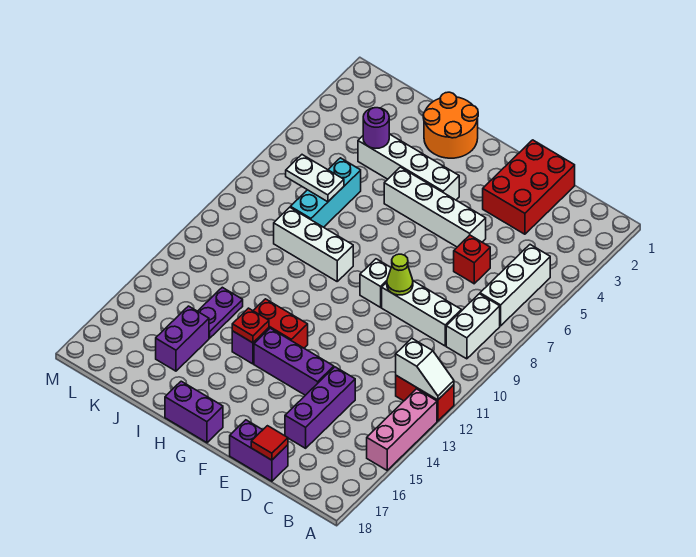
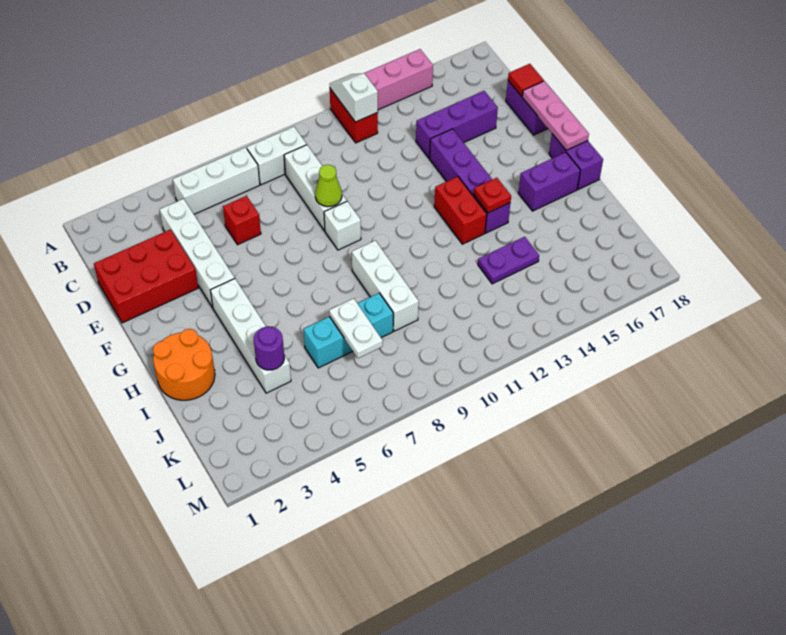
white brick E5:H5 level 1 -> white brick C4:F4 level 1
none -> pink plate E18:G18 level 2
purple brick J15:J16 level 1 -> purple brick H16:H17 level 1

